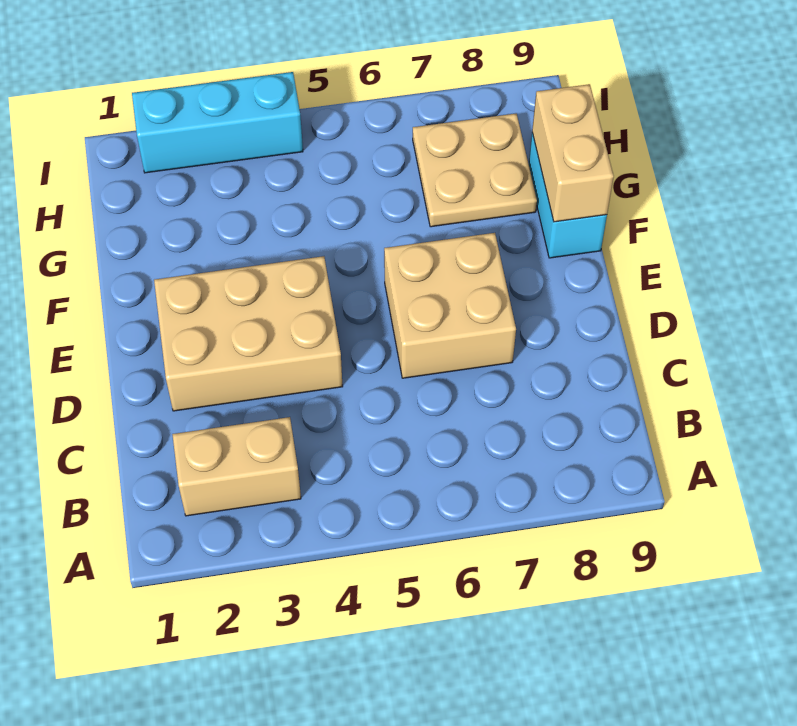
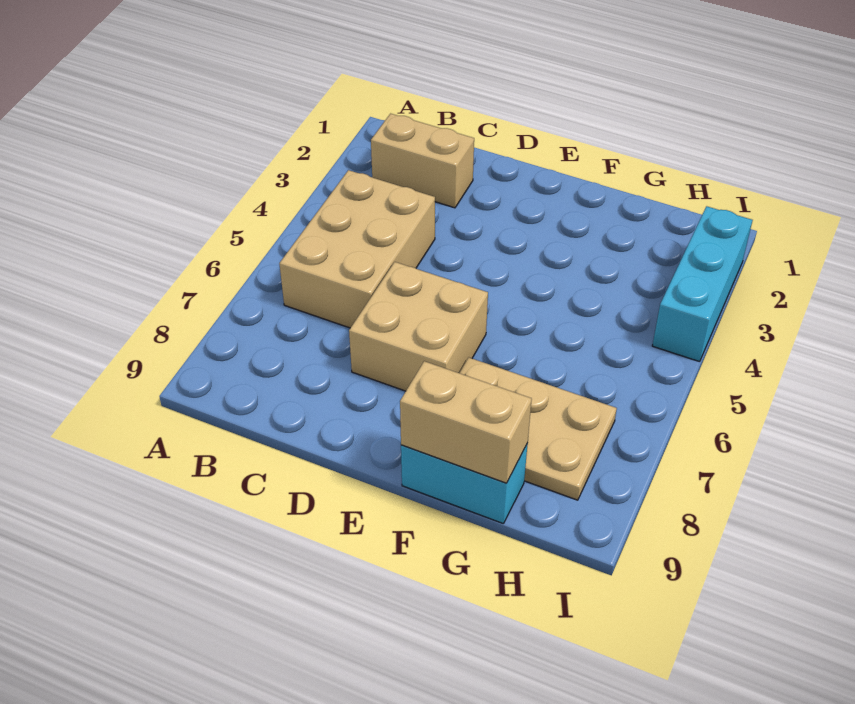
tan brick B2:B3 level 1 -> tan brick B2:C2 level 1
tan brick D2:E4 level 1 -> tan brick B4:C6 level 1
tan plate G7:H8 level 1 -> tan plate F7:H8 level 1

